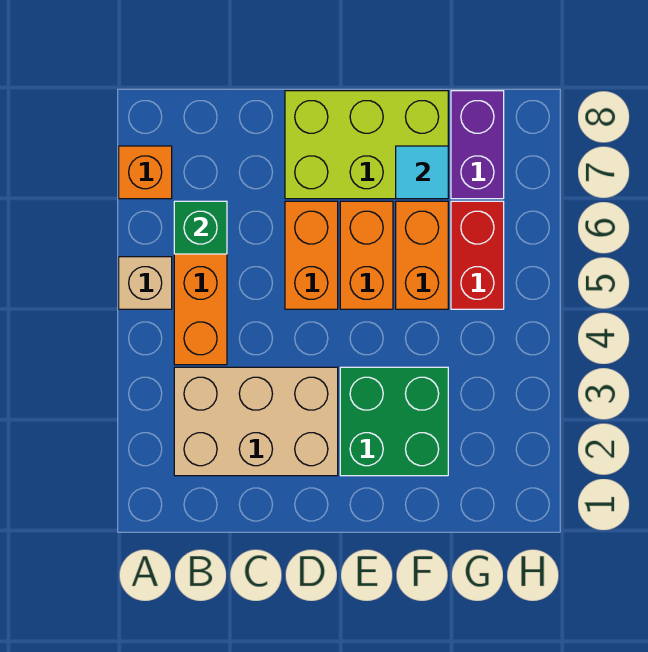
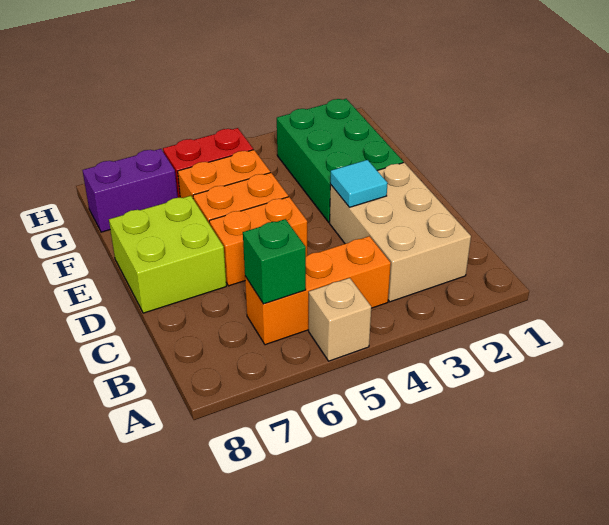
orange brick A7 level 1 -> none
lime brick D7:F8 level 1 -> lime brick D7:E8 level 1
green brick E2:F3 level 1 -> green brick E2:G3 level 1
cyan tile F7 level 2 -> cyan tile D3 level 2

